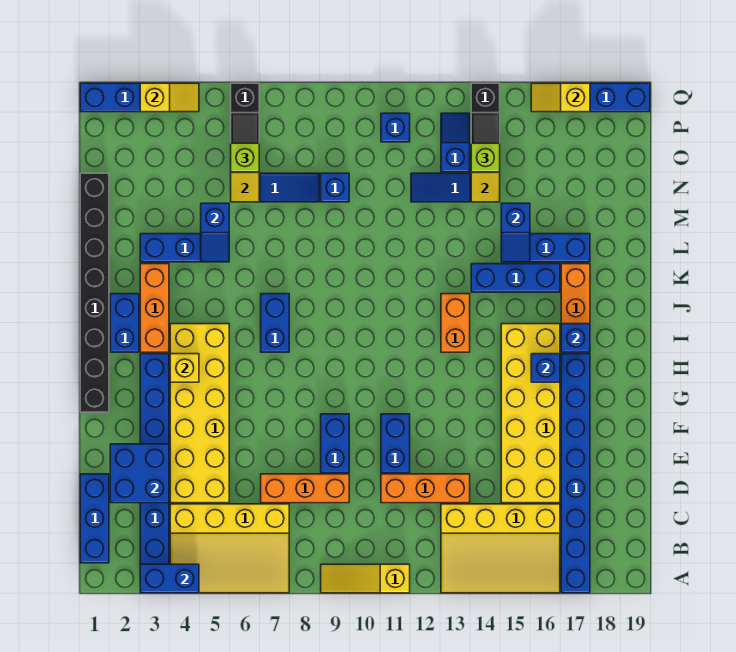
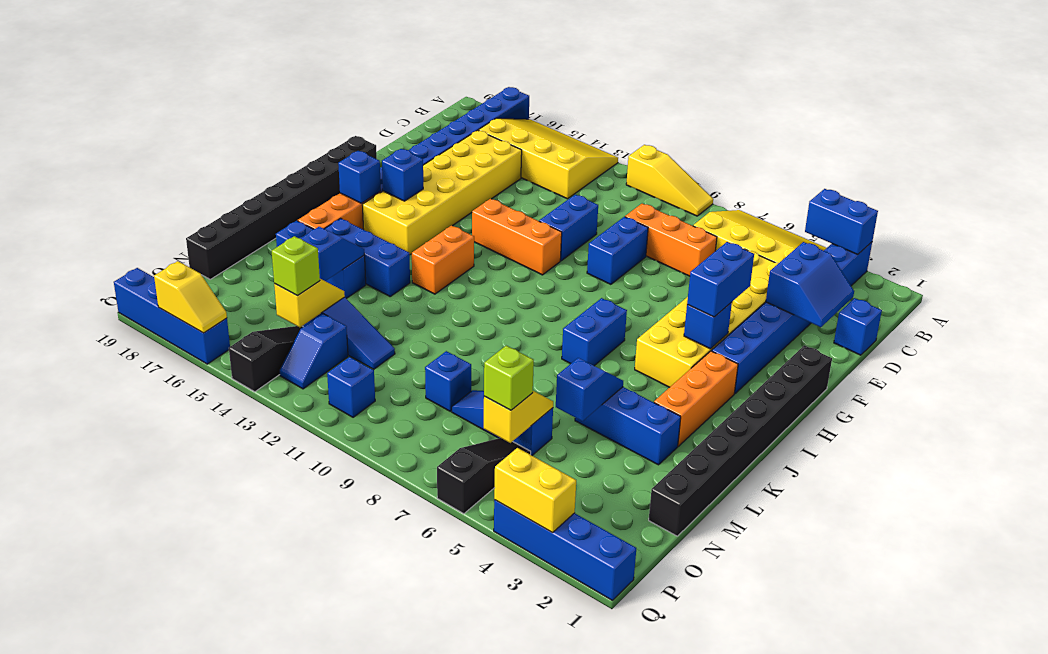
blue brick B1:D1 level 1 -> blue brick D1 level 1
blue brick D2:E3 level 2 -> blue slope D2:E3 level 2 top 3
orange brick D11:D13 level 1 -> orange brick G11:G13 level 1
none -> black brick G19:N19 level 1
yellow brick H4 level 2 -> blue brick H4 level 2
blue brick I2:J2 level 1 -> blue brick G4:H4 level 3
yellow slope Q3:Q4 level 2 top 3 -> yellow brick Q3:Q4 level 2

